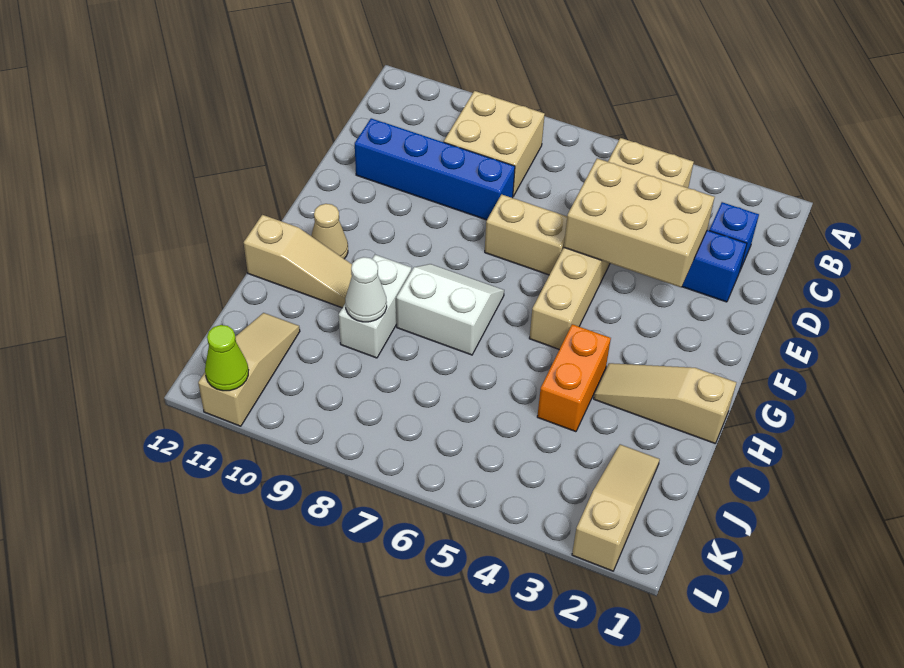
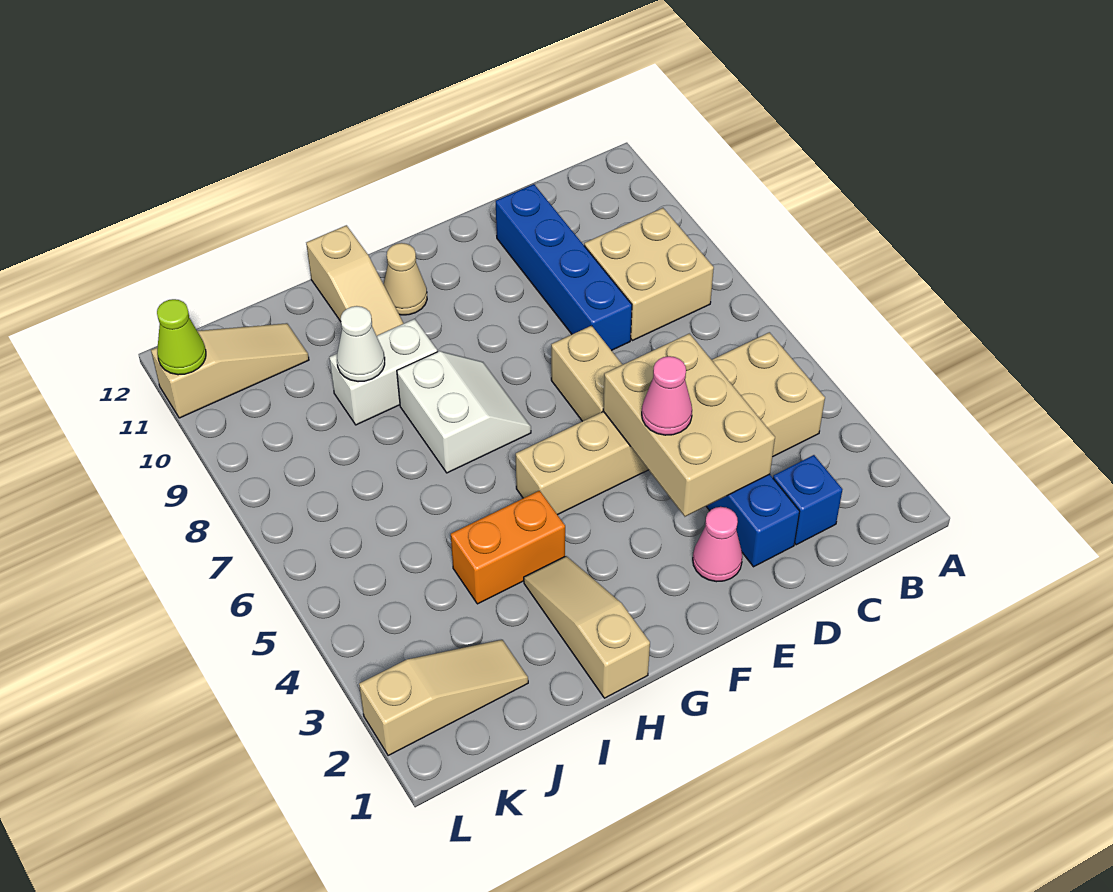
none -> pink cone E2 level 1
none -> pink cone E4 level 3

